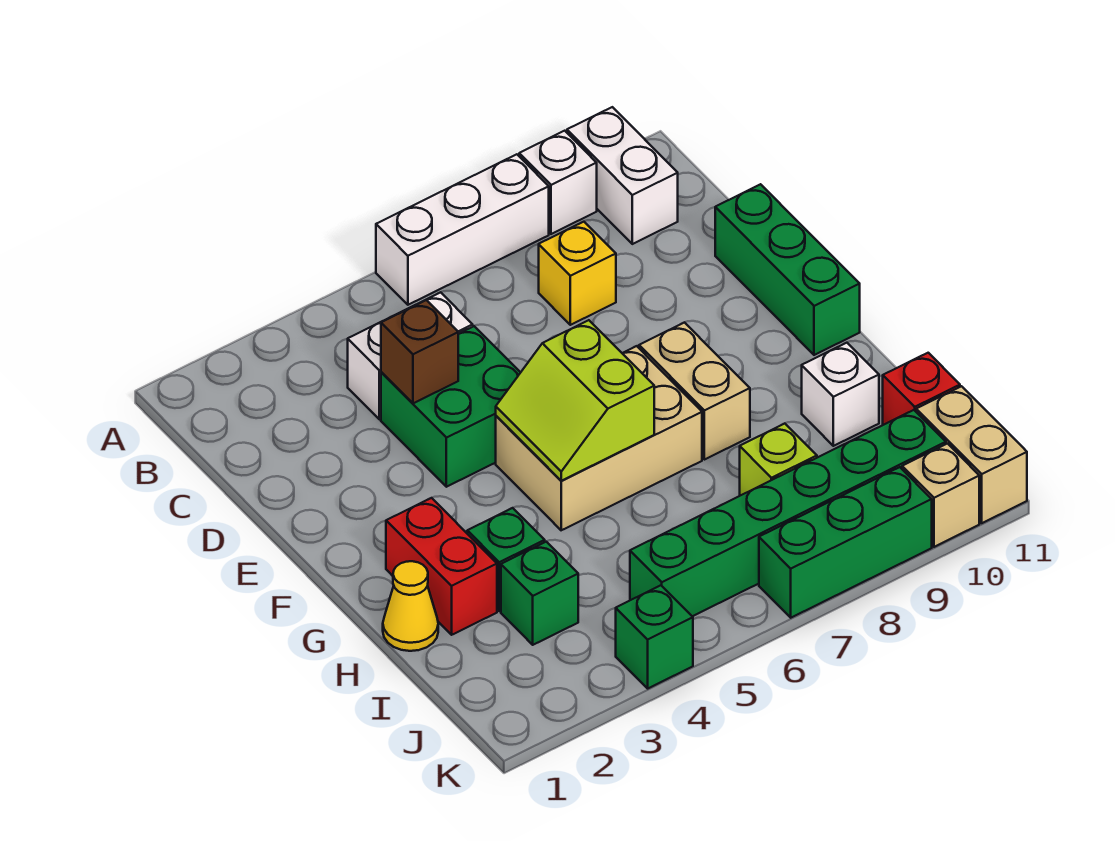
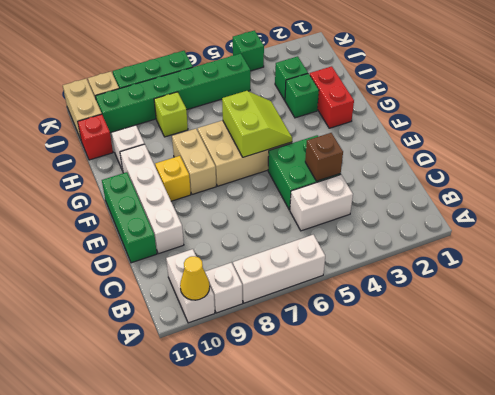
yellow brick C8 level 1 -> yellow brick F9 level 1
none -> white brick D10:G10 level 1
yellow cone H1 level 1 -> yellow cone A10 level 2

